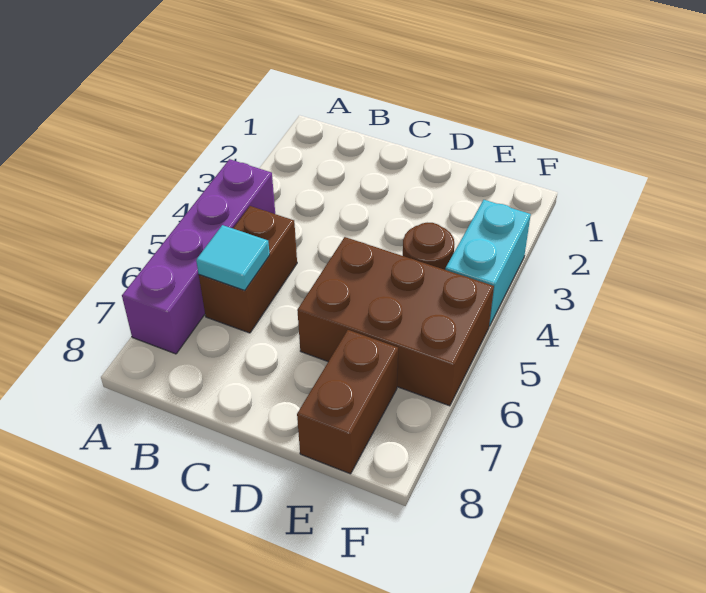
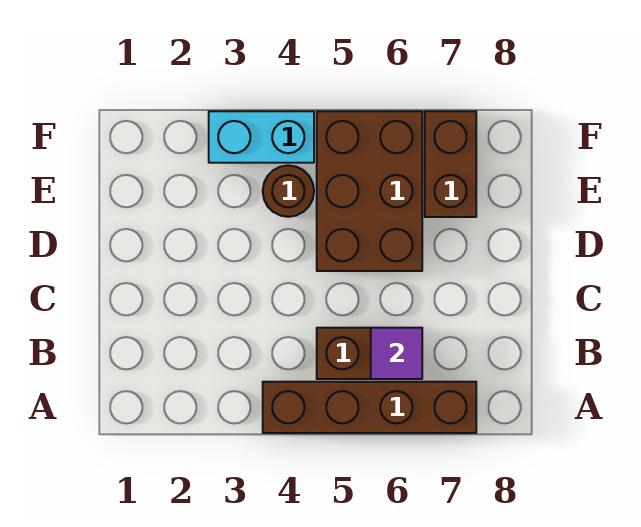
purple brick A4:A7 level 1 -> brown brick A4:A7 level 1
cyan tile B6 level 2 -> purple tile B6 level 2
brown brick E7:E8 level 1 -> brown brick E7:F7 level 1

